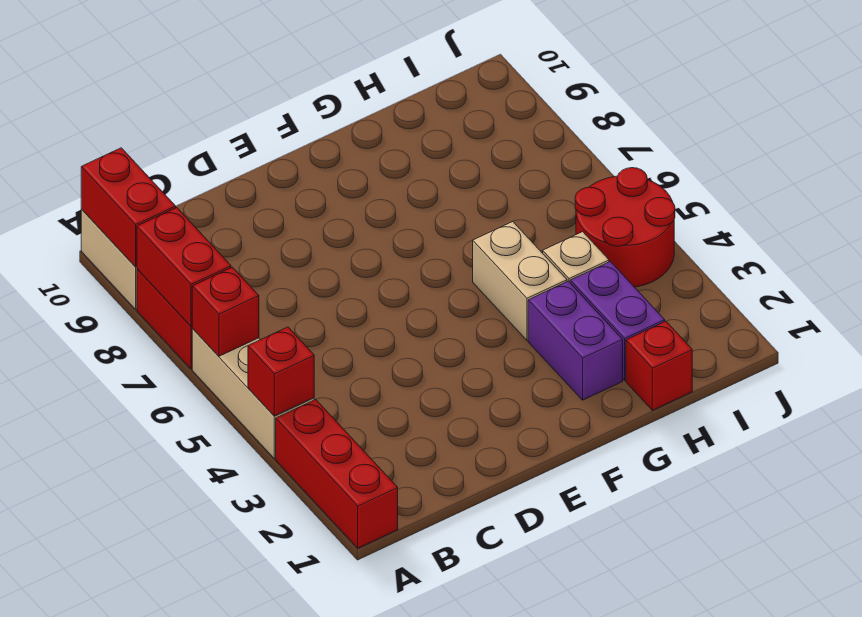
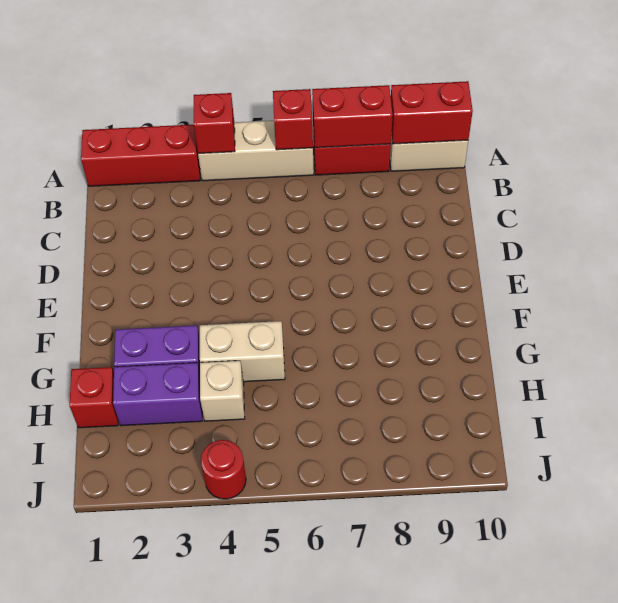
red round brick I4:J5 level 1 -> red round brick J4 level 1

